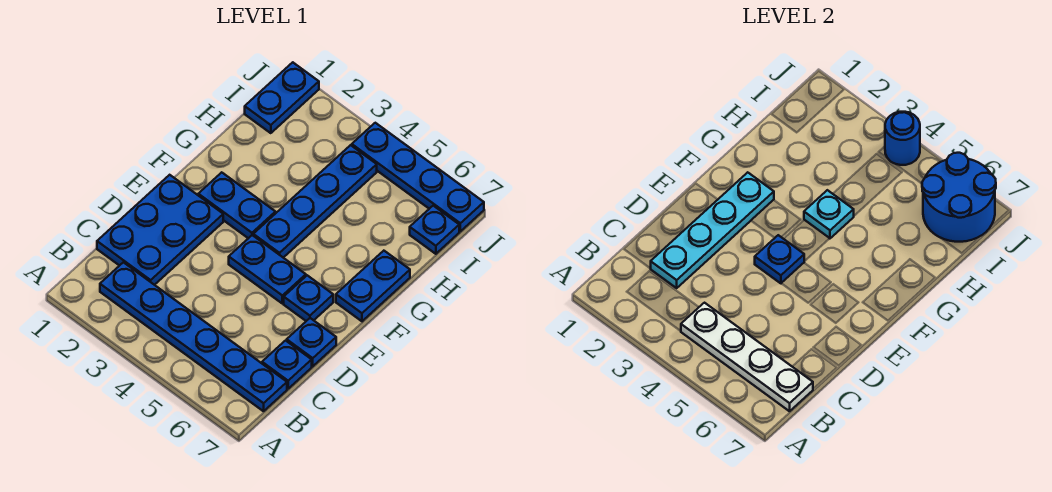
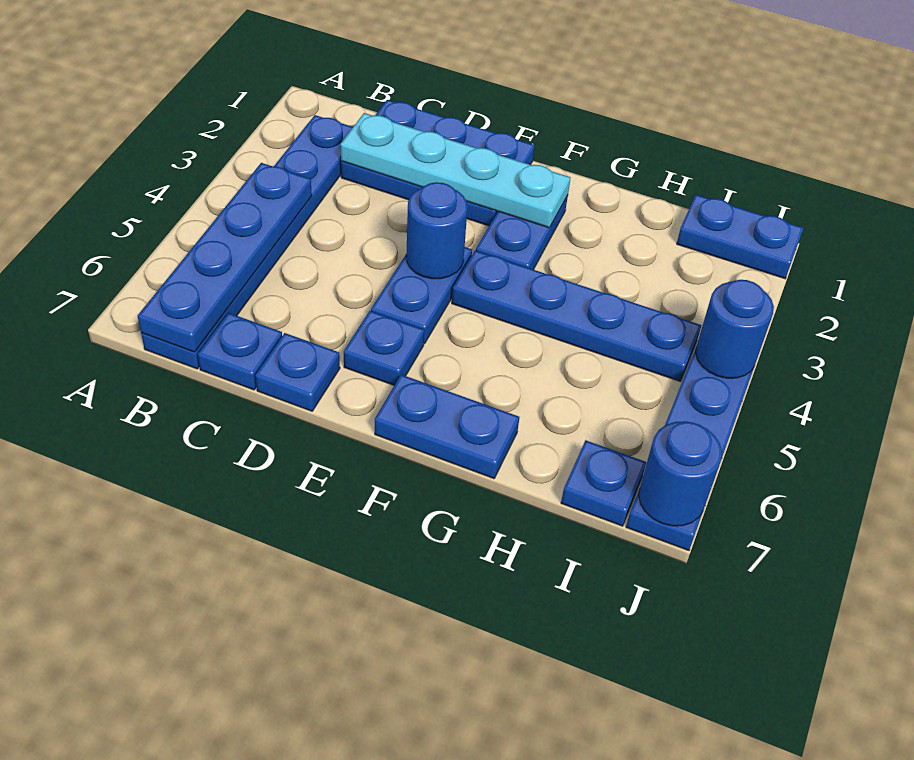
white plate B4:B7 level 2 -> blue plate B4:B7 level 2
blue plate E4 level 2 -> blue round brick E4 level 2
cyan plate G4 level 2 -> none
blue round brick I6:J7 level 2 -> blue round brick J7 level 2

